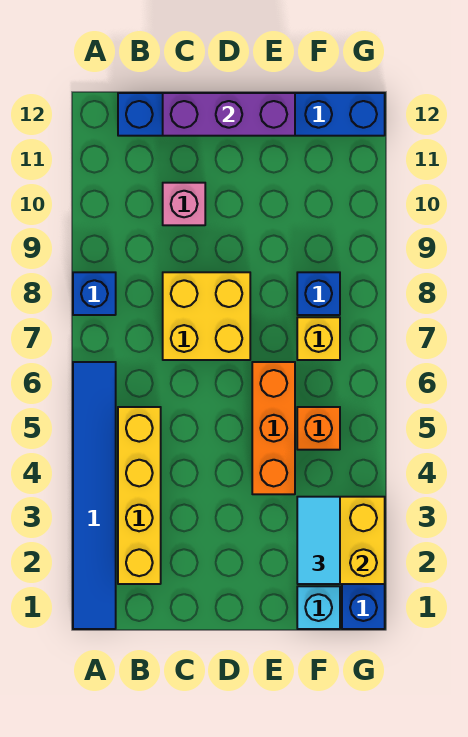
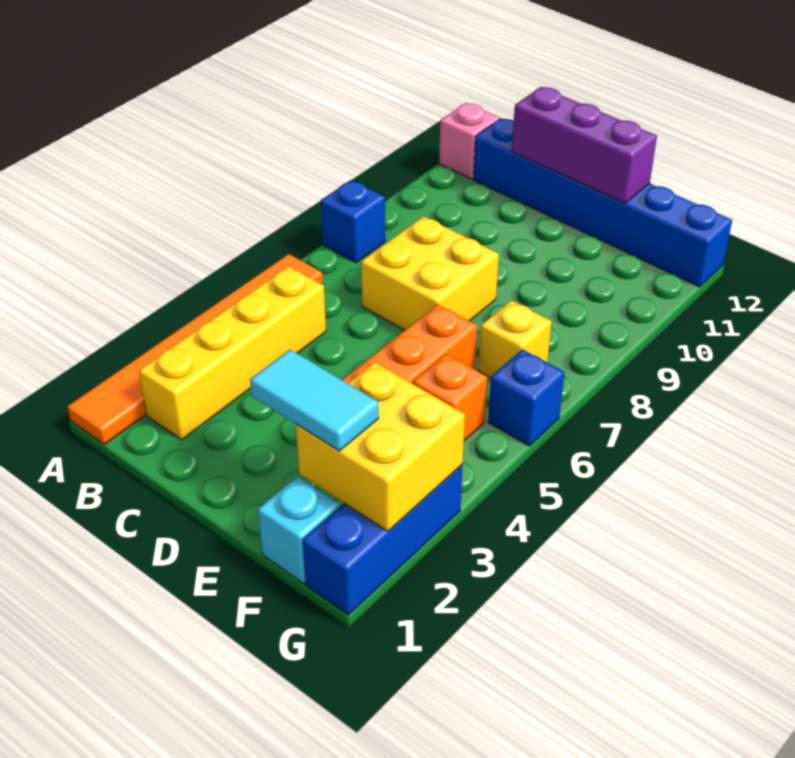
blue tile A1:A6 level 1 -> orange tile A1:A6 level 1
pink brick C10 level 1 -> pink brick A12 level 1
cyan tile F2:F3 level 3 -> cyan tile E2:F2 level 3
blue brick F8 level 1 -> blue brick G6 level 1

